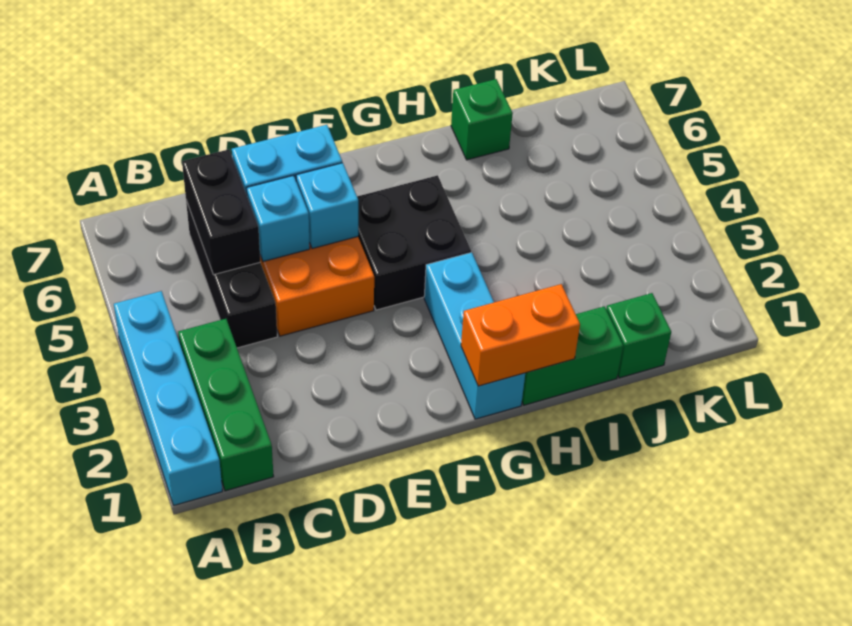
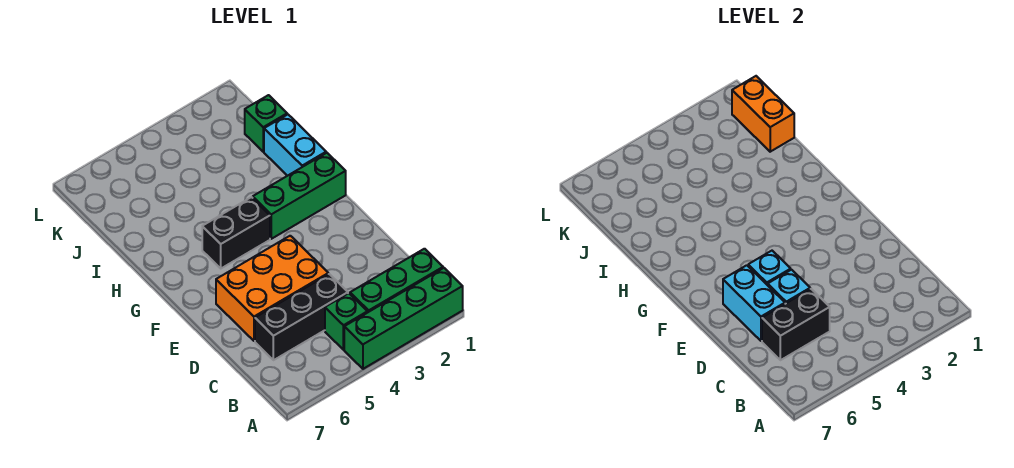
cyan brick A1:A4 level 1 -> green brick A1:A4 level 1
black brick F4:G5 level 1 -> black brick G4:G5 level 1
cyan brick G1:G3 level 1 -> green brick G1:G3 level 1
orange brick G1:H1 level 2 -> orange brick J1:K1 level 2
green brick H1:I1 level 1 -> cyan brick H1:I1 level 1
green brick I7 level 1 -> green brick B4 level 1

